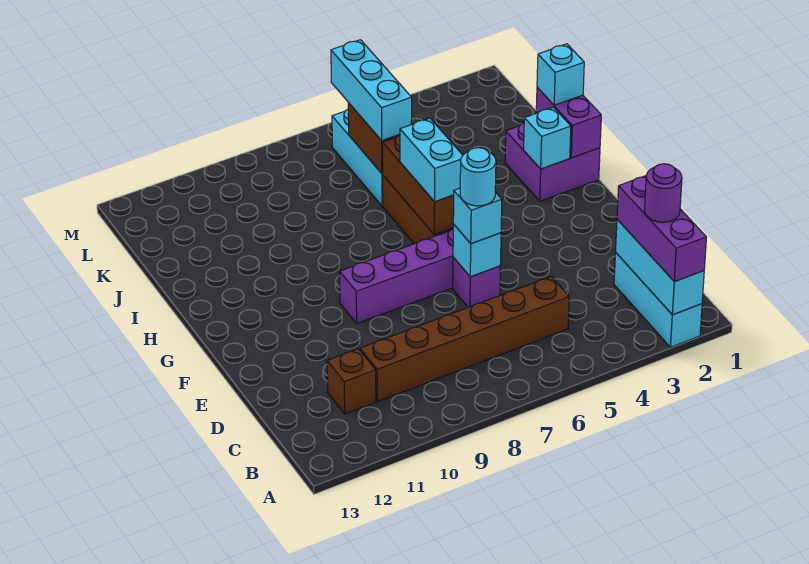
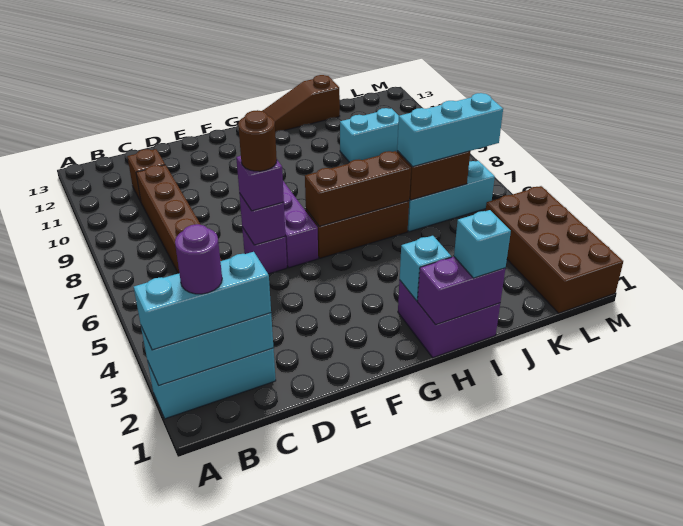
purple brick A2:C2 level 3 -> cyan brick A2:C2 level 3
cyan brick E6 level 2 -> purple brick E6 level 2
cyan brick E6 level 3 -> purple brick E6 level 3
cyan round brick E6 level 4 -> brown round brick E6 level 4
cyan brick G6:H6 level 3 -> cyan brick J10:K10 level 1
none -> brown slope H13:J13 level 1 top J
none -> brown brick L1:M4 level 1

